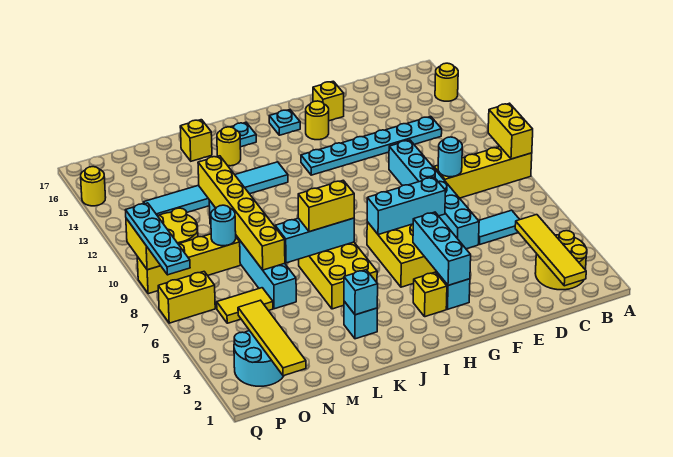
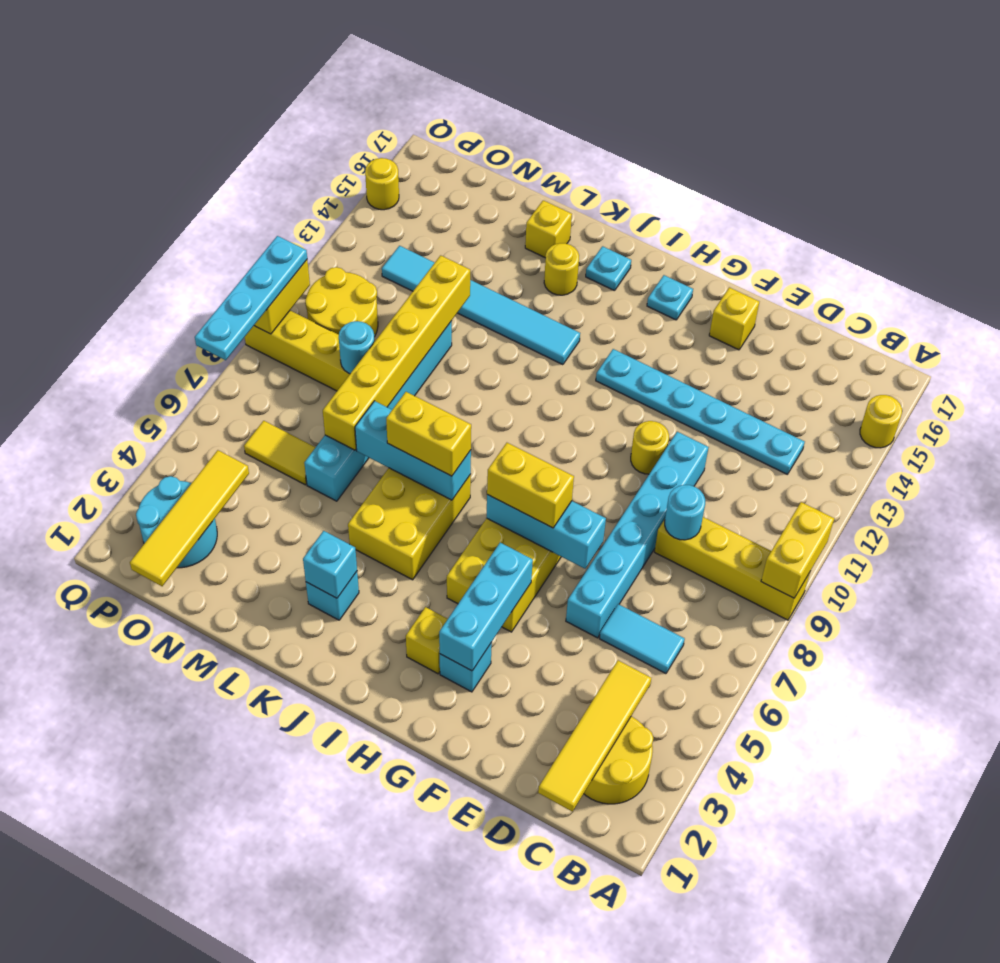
yellow round brick G15 level 1 -> yellow round brick F11 level 1
yellow brick P7:Q7 level 1 -> yellow brick G7:H7 level 3

